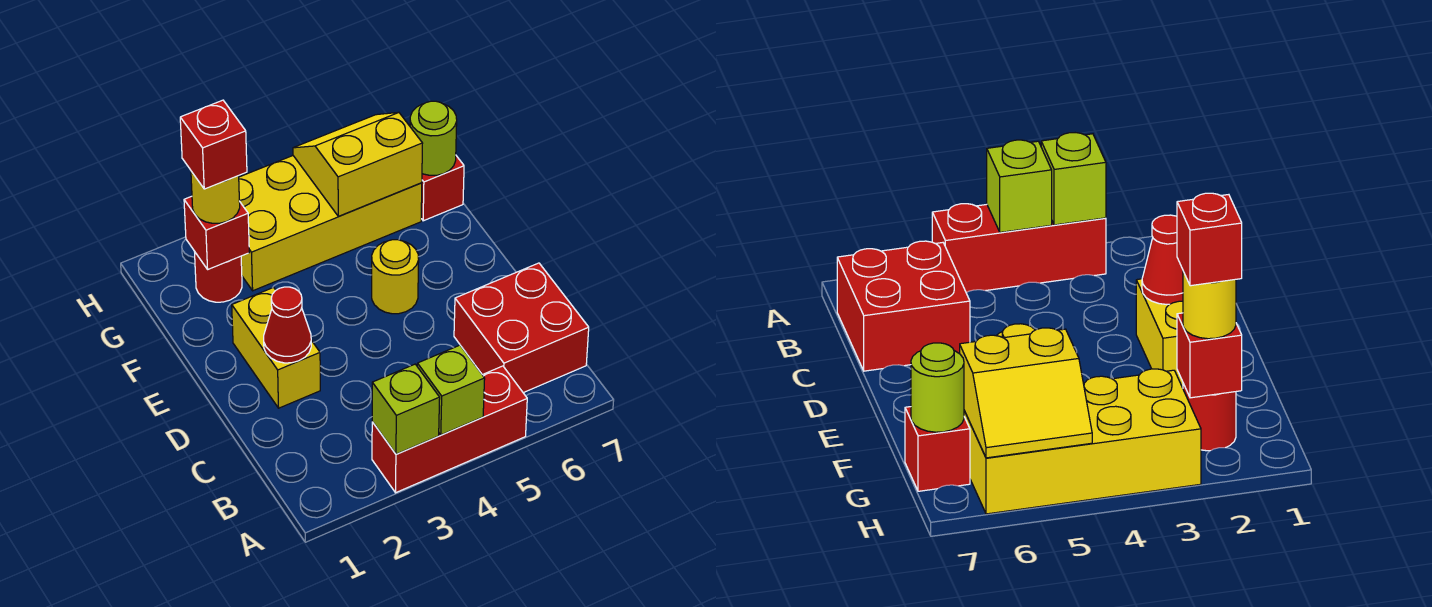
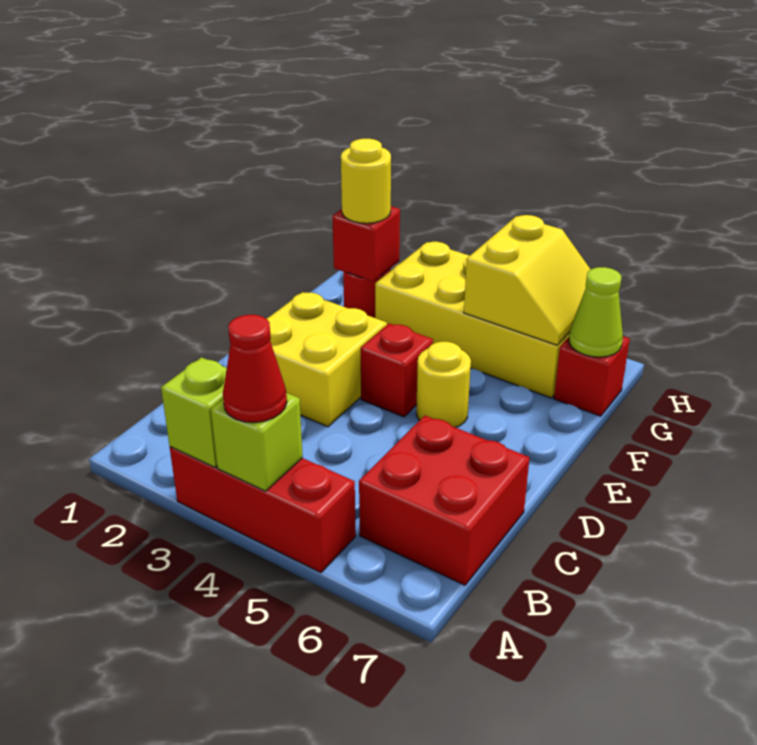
yellow brick D2:E2 level 1 -> yellow brick D2:E3 level 1
red cone D2 level 2 -> red cone A4 level 3
red brick G2 level 4 -> red brick E4 level 1
yellow slope G5:H6 level 2 top G -> yellow slope G5:H6 level 2 top 5
lime round brick G7 level 2 -> lime cone G7 level 2

